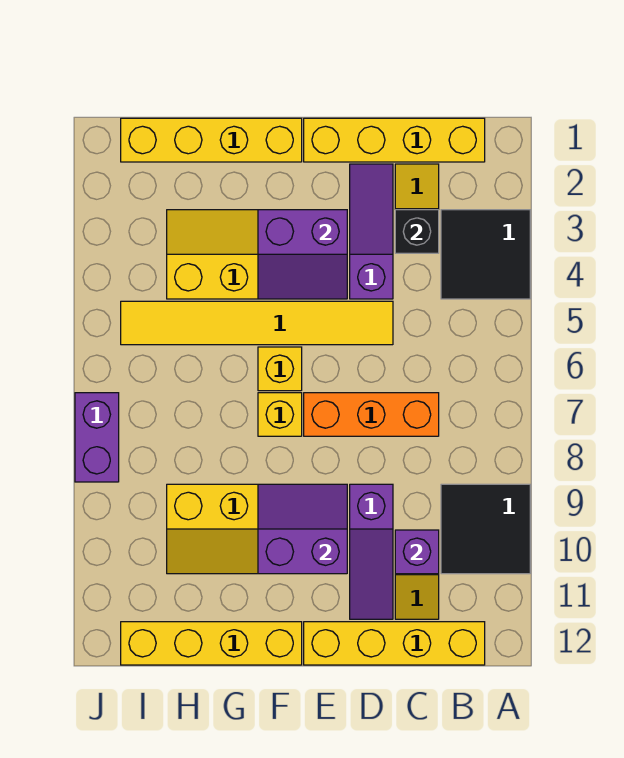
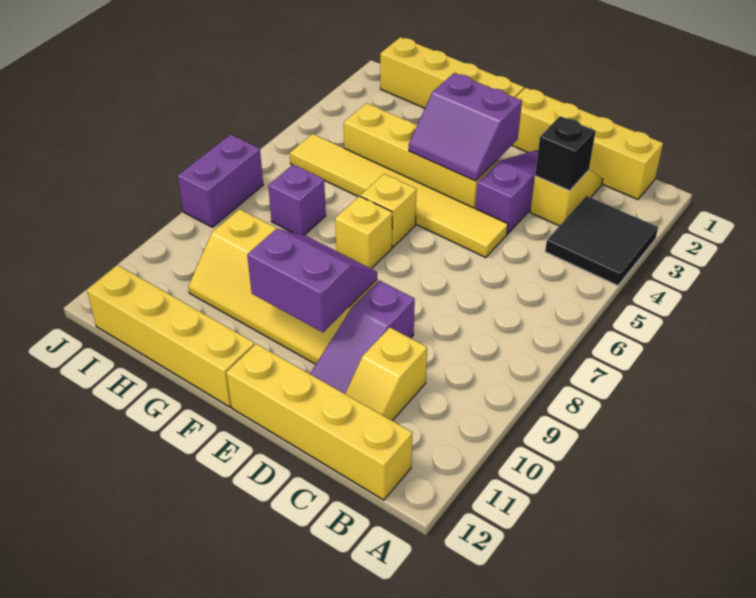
black tile A9:B10 level 1 -> none
orange brick C7:E7 level 1 -> none
purple brick C10 level 2 -> purple brick H7 level 1

